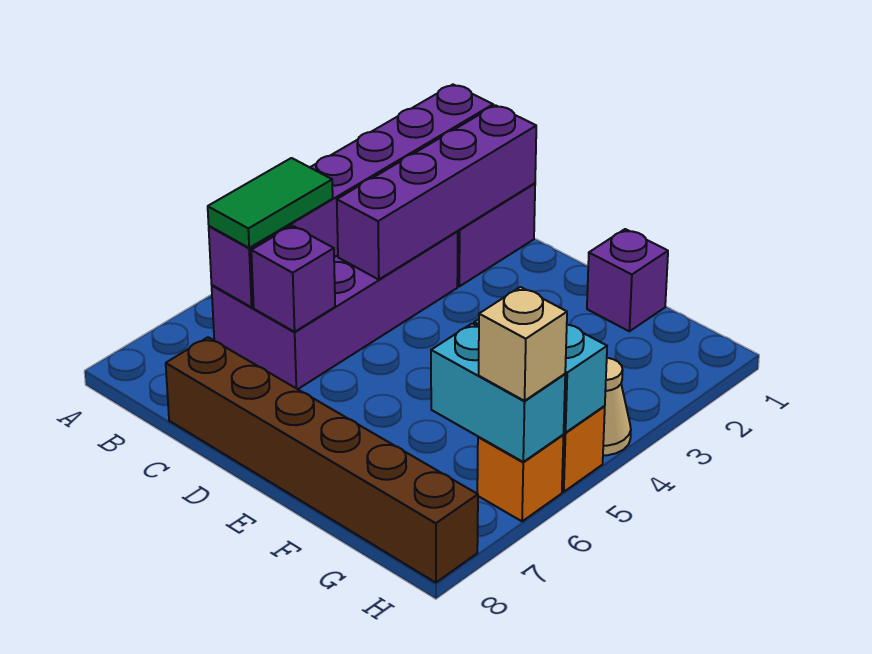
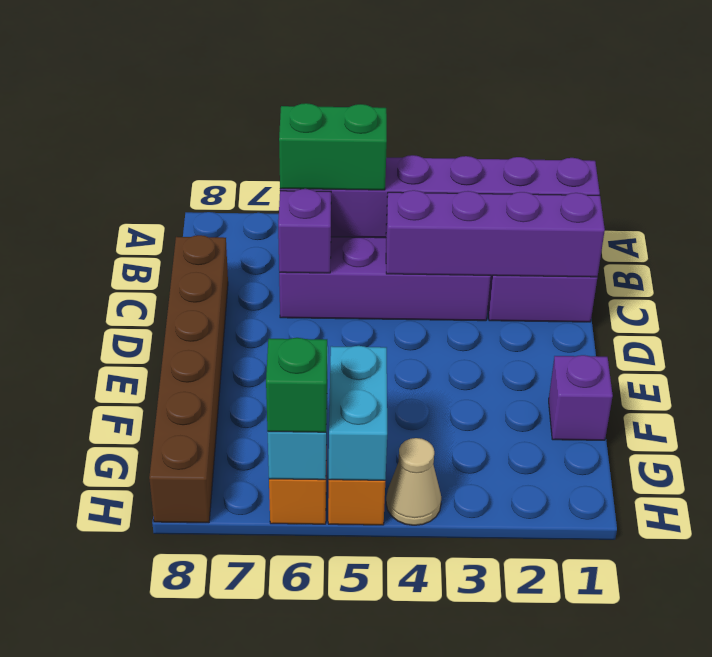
green tile B5:B6 level 3 -> green brick B5:B6 level 3
tan brick H6 level 3 -> green brick H6 level 3

